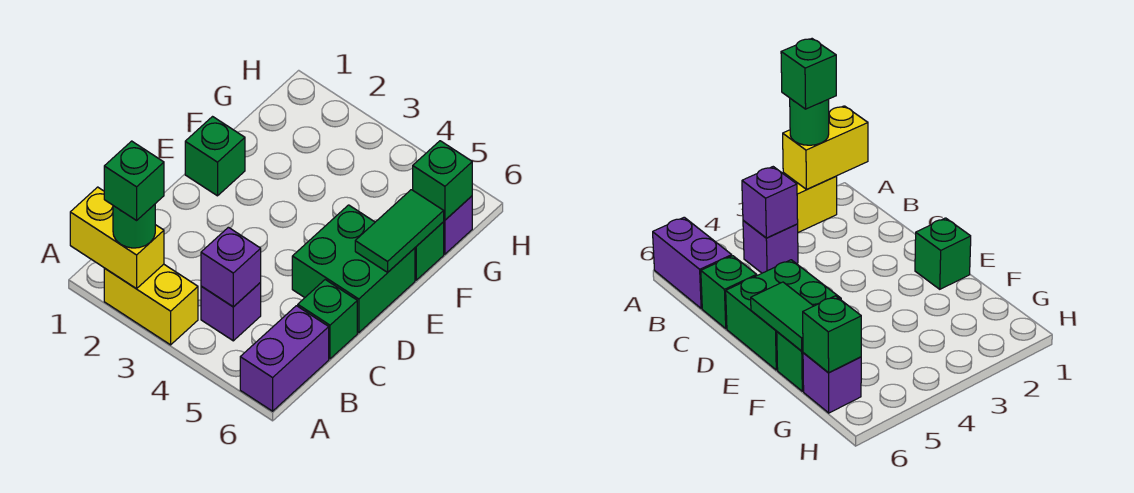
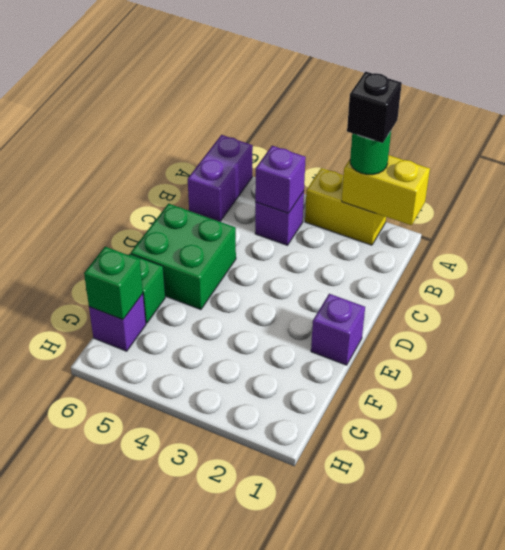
green brick A2 level 4 -> black brick A2 level 4
green brick C6 level 1 -> none
green brick E1 level 1 -> purple brick E1 level 1
green tile E6:F6 level 2 -> none

